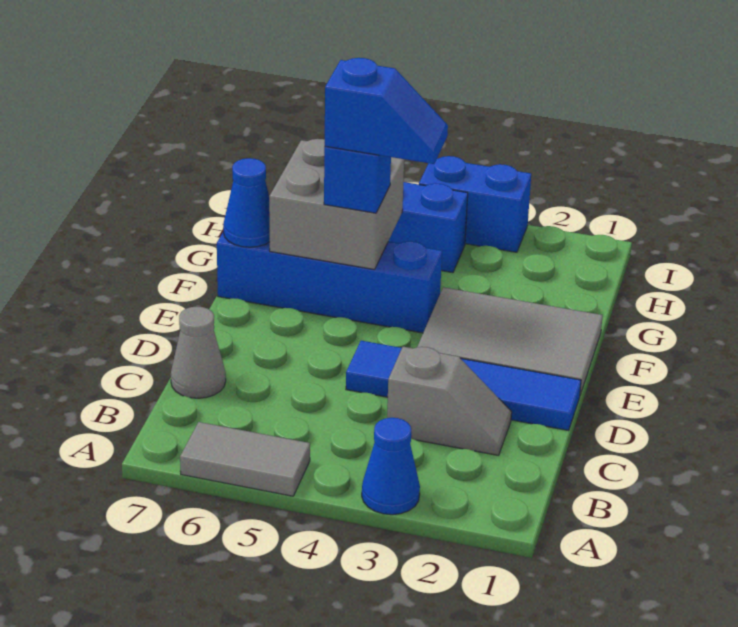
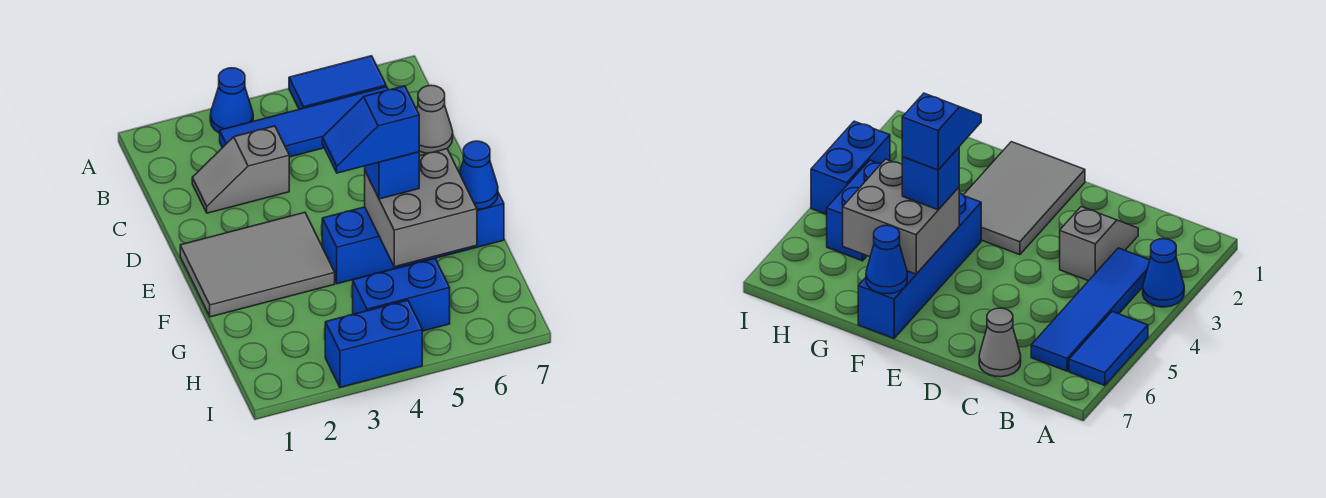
grey tile A5:A6 level 1 -> blue tile A5:A6 level 1
blue tile D1:D4 level 1 -> blue tile B3:B6 level 1

